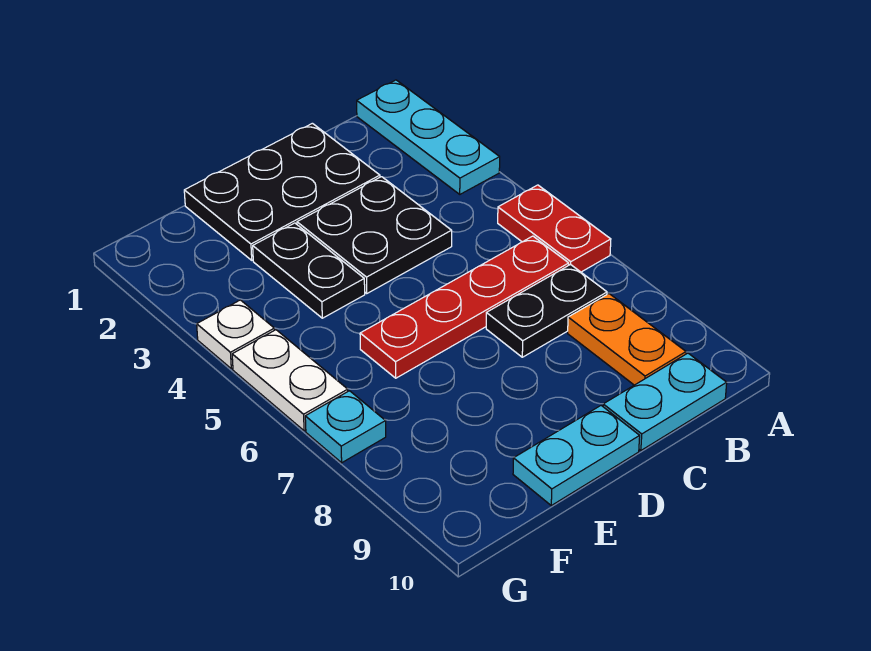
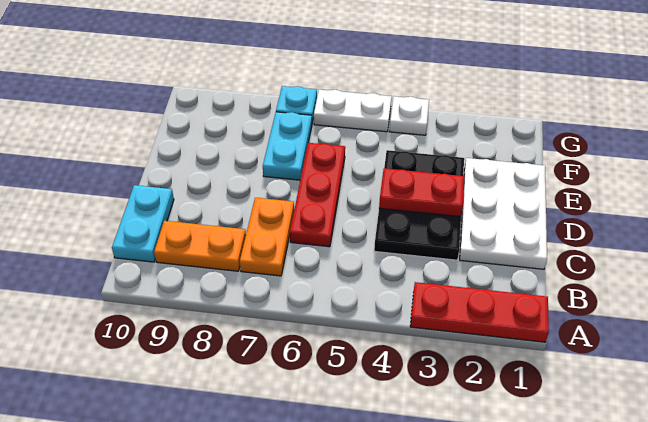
cyan plate A1:A3 level 1 -> red plate A1:A3 level 1
red plate A5:A6 level 1 -> red plate D3:D4 level 2
red plate B6:E6 level 1 -> red plate C6:E6 level 1
black plate B7:C7 level 1 -> orange plate B7:C7 level 1
black plate C1:E2 level 1 -> white plate C1:E2 level 1
cyan plate D10:E10 level 1 -> cyan plate E7:F7 level 1

